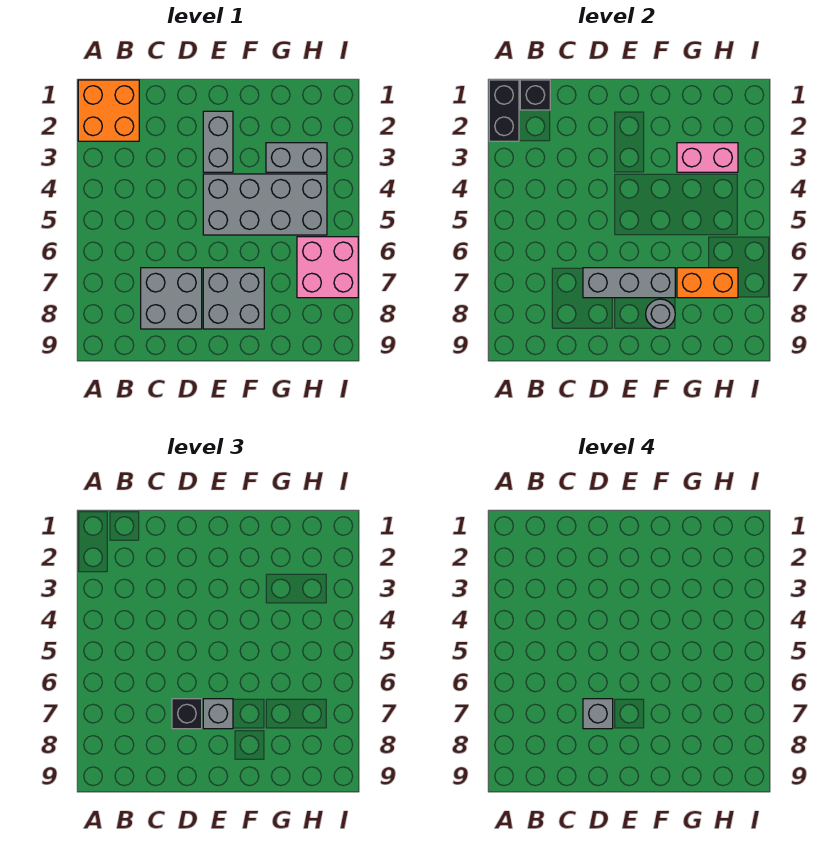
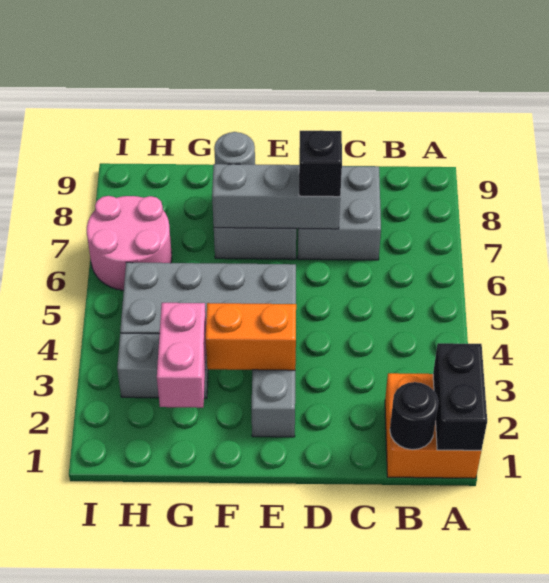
black brick B1 level 2 -> black round brick B1 level 2
grey brick D7 level 4 -> none
grey brick E7 level 3 -> none
pink brick G3:H3 level 2 -> pink brick G2:G3 level 2
orange brick G7:H7 level 2 -> orange brick E3:F3 level 2
pink brick H6:I7 level 1 -> pink round brick H6:I7 level 1

